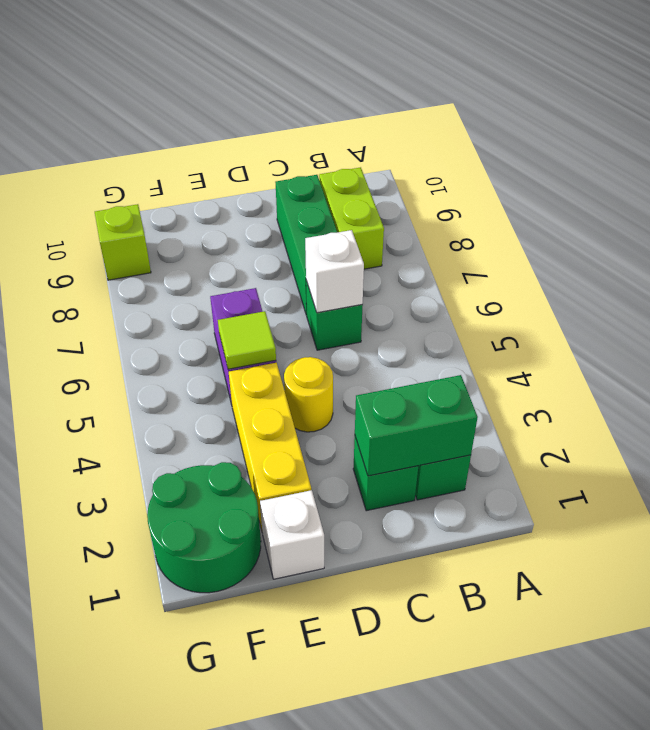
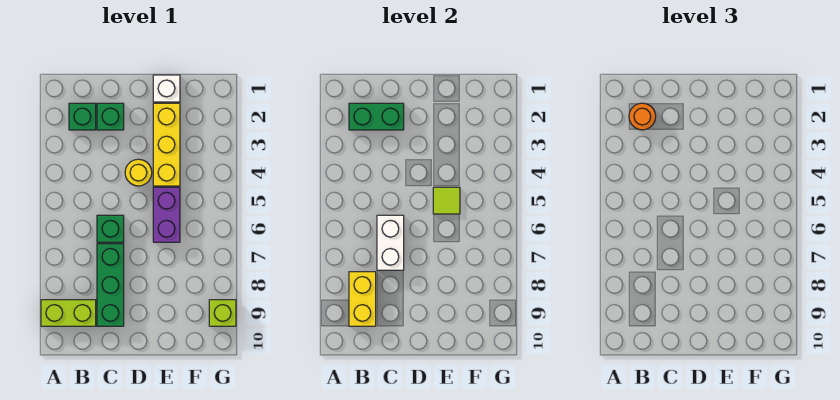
none -> orange round brick B2 level 3
lime brick B8:B9 level 1 -> lime brick A9:B9 level 1
none -> yellow brick B8:B9 level 2
white brick C6 level 2 -> white brick C6:C7 level 2
green round brick F1:G2 level 1 -> none

